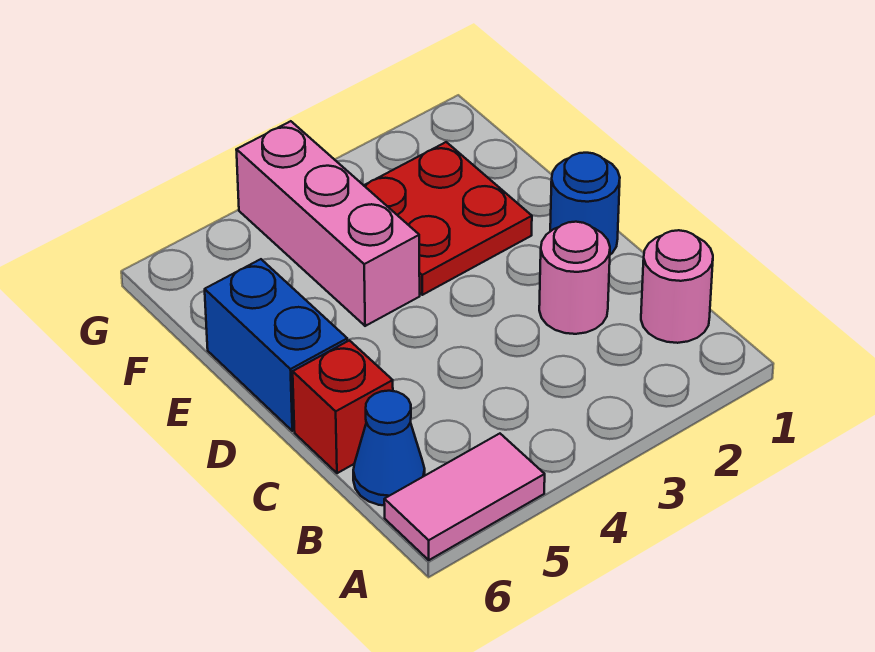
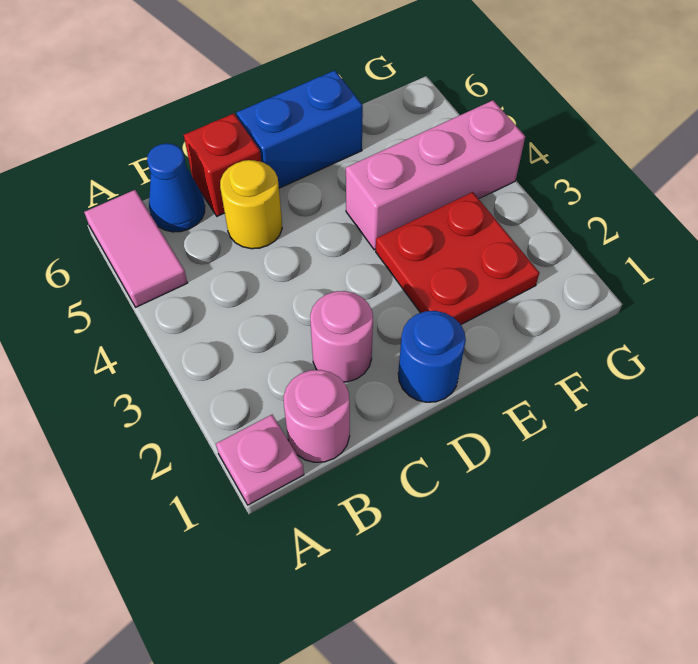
none -> pink plate A1 level 1
none -> yellow round brick C5 level 1

